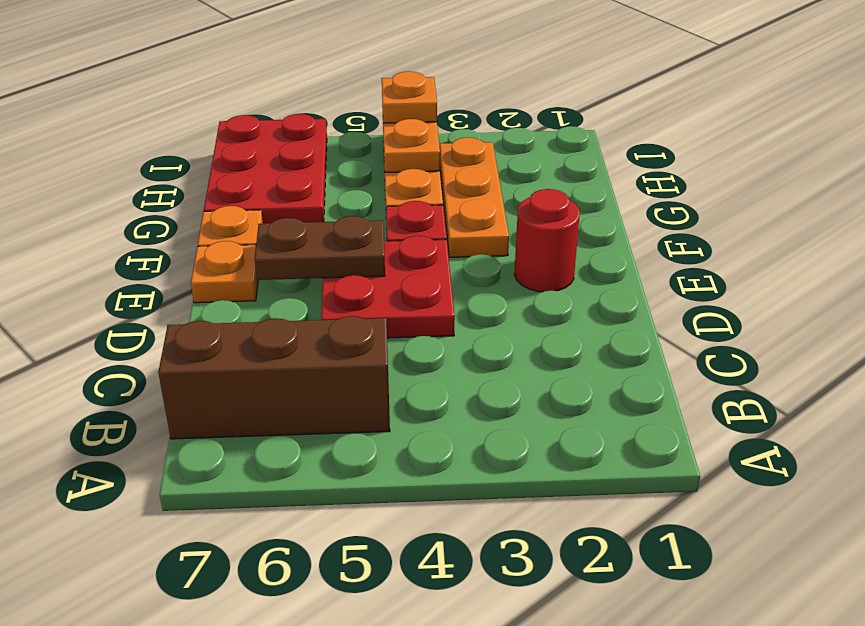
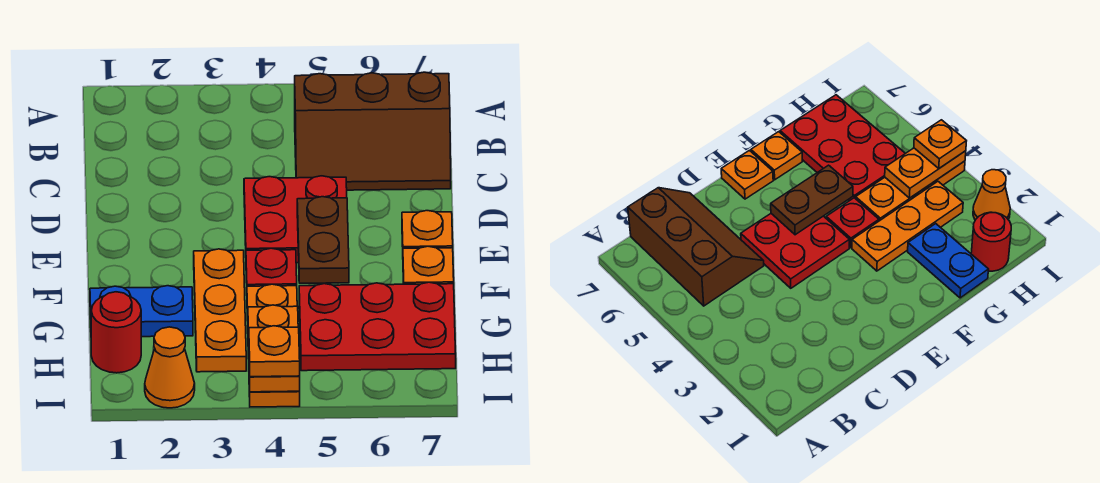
red round brick E2 level 1 -> red round brick H1 level 1
brown plate E5:E6 level 2 -> brown plate E5:F5 level 2
none -> blue plate G1:G2 level 1
red plate G6:I7 level 1 -> red plate G5:H7 level 1
none -> orange cone I2 level 1

